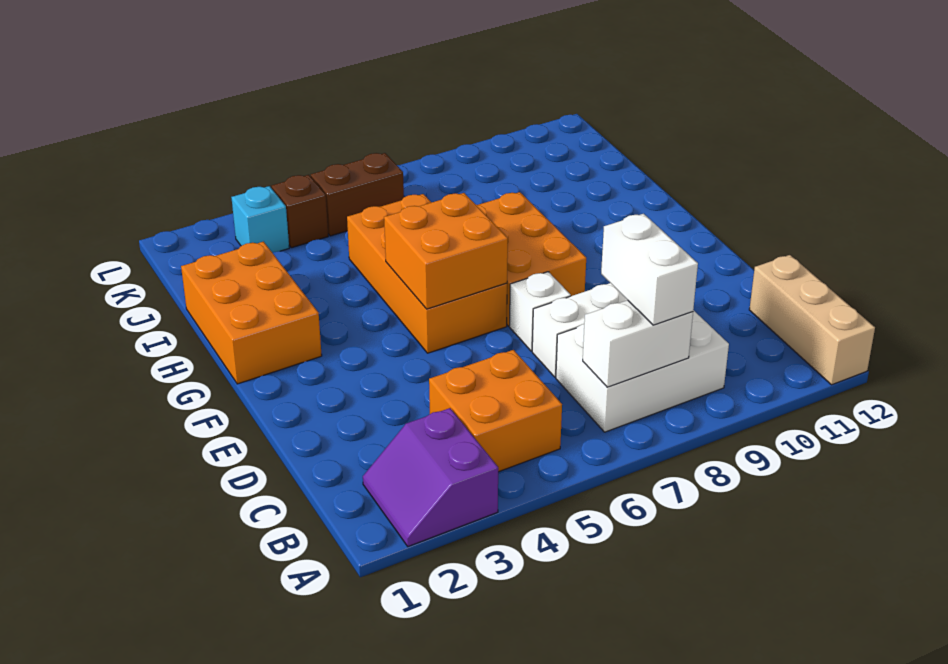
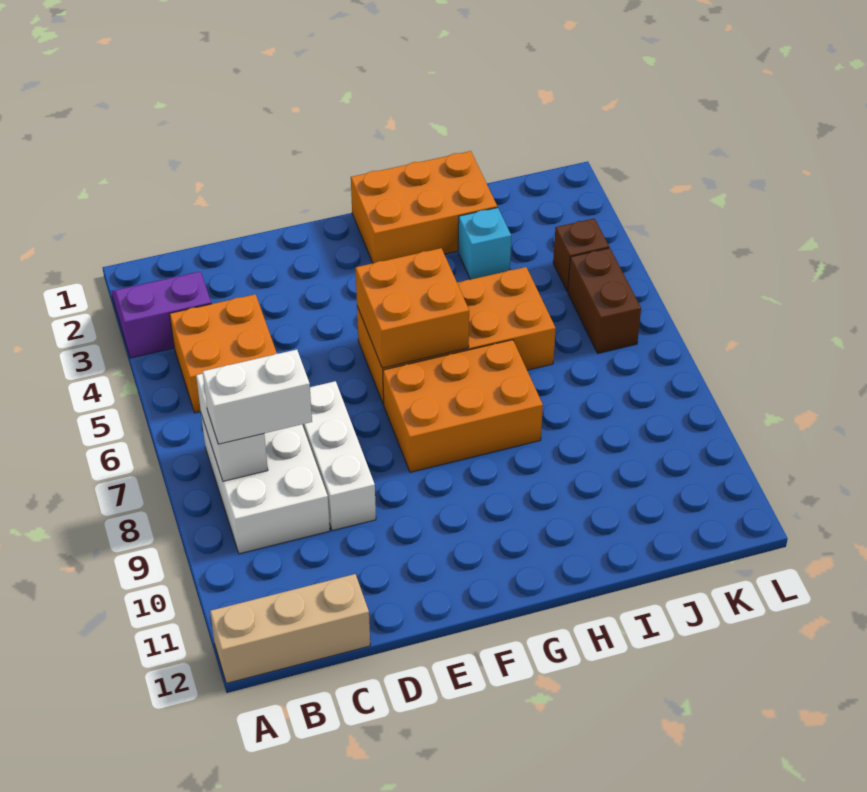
white brick E7 level 1 -> none
cyan brick K3 level 1 -> cyan brick I3 level 1

